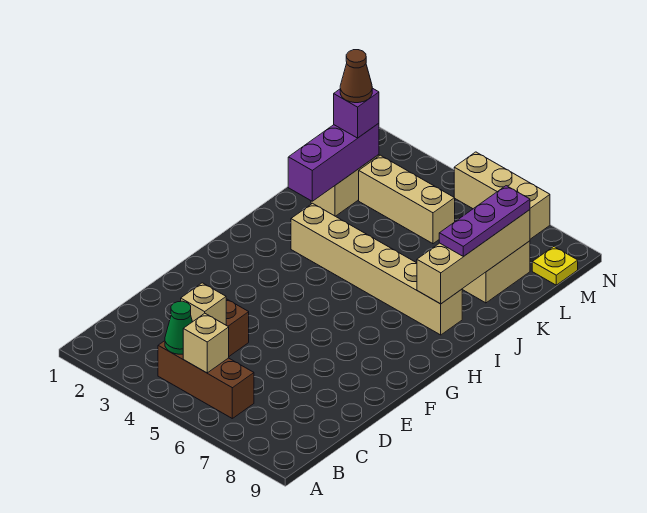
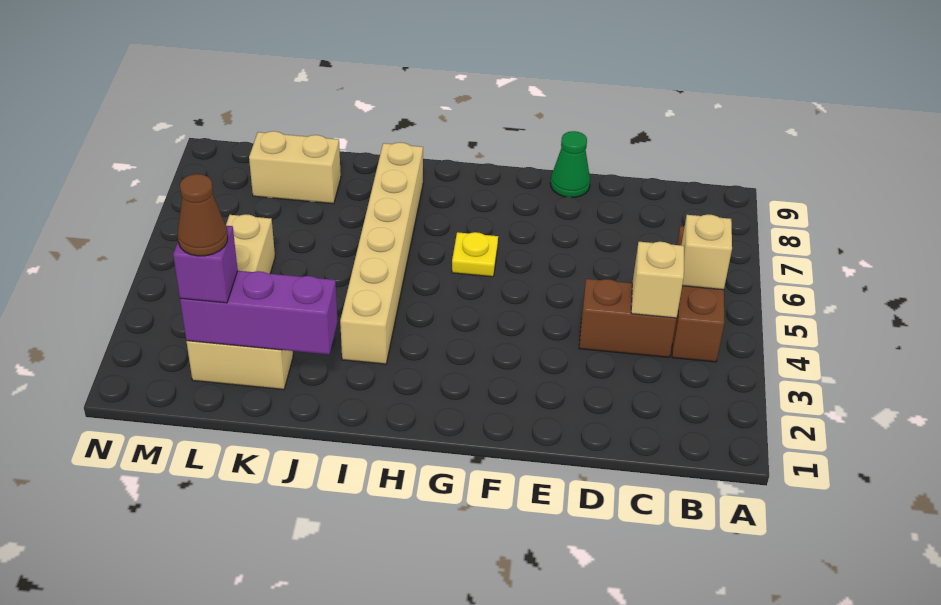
green cone B4 level 2 -> green cone E9 level 1
tan brick I8:L8 level 2 -> none
purple plate J8:L8 level 3 -> none
yellow plate M9 level 1 -> yellow plate G6 level 1
tan brick N5:N7 level 1 -> none

